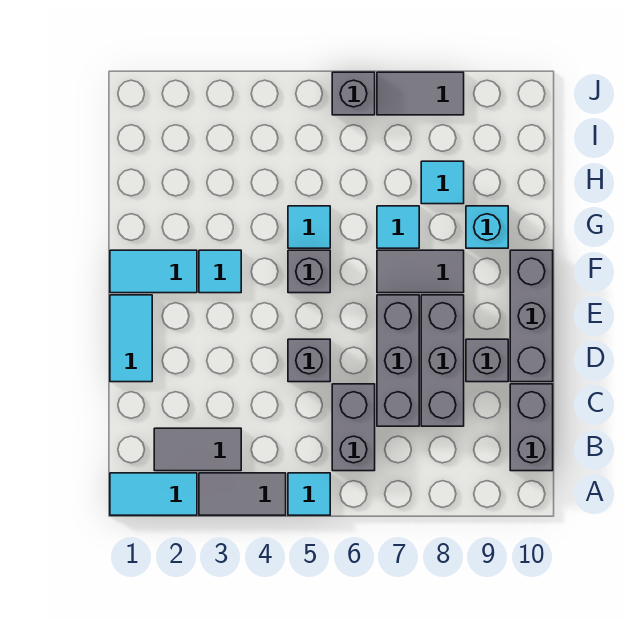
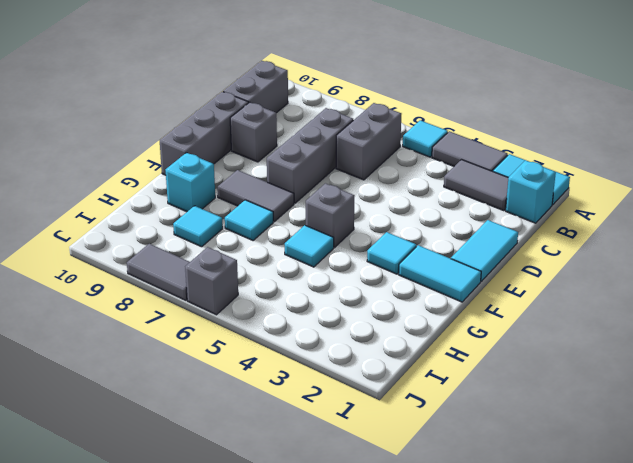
none -> cyan brick B1 level 1
grey brick C8:E8 level 1 -> none
grey brick D5 level 1 -> none

